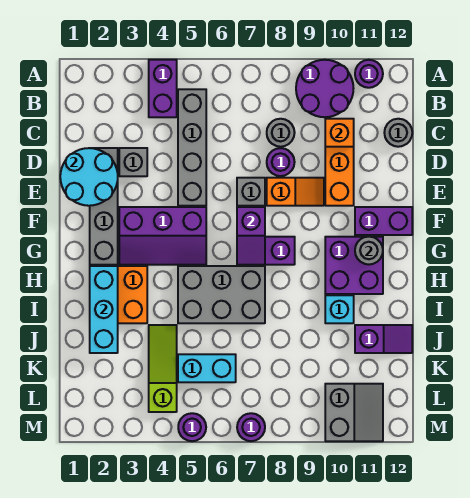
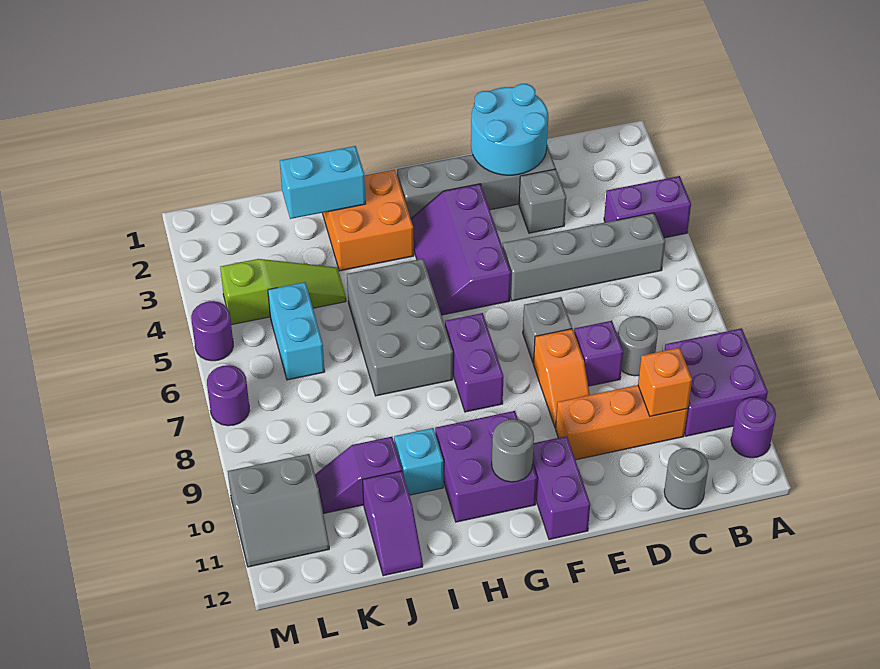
purple round brick A9:B10 level 1 -> purple brick A9:B10 level 1
purple round brick D8 level 1 -> purple brick D8 level 1
purple slope F7:G7 level 2 top F -> purple slope J10:K10 level 1 top J
cyan brick H2:J2 level 2 -> cyan brick I2:J2 level 2

